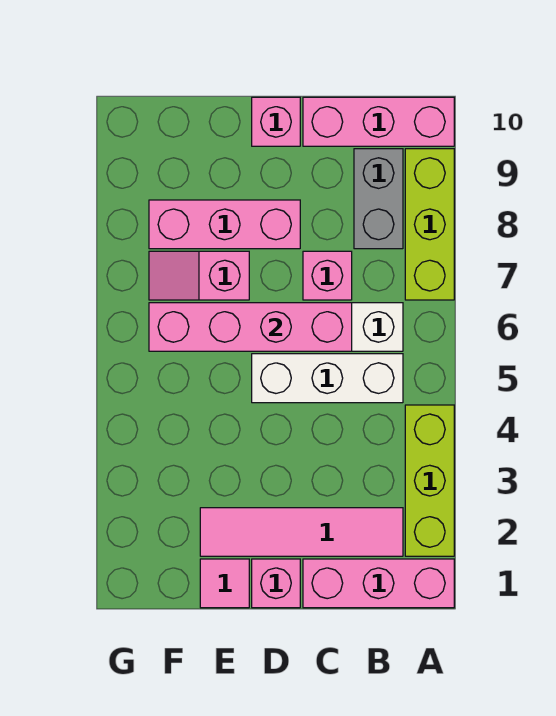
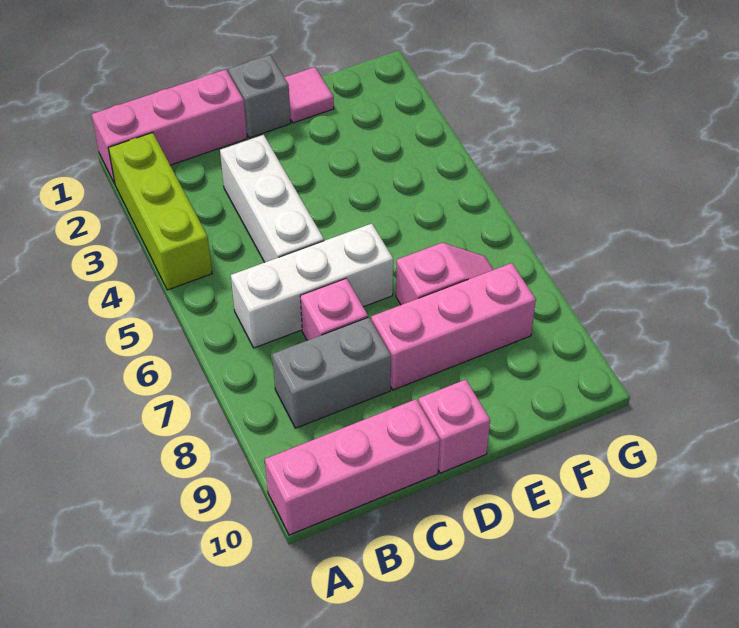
lime brick A7:A9 level 1 -> none
pink tile B2:E2 level 1 -> none
white brick B5:D5 level 1 -> white brick C3:C5 level 1
grey brick B8:B9 level 1 -> grey brick B8:C8 level 1
pink brick C6:F6 level 2 -> none
pink brick D1 level 1 -> grey brick D1 level 1

